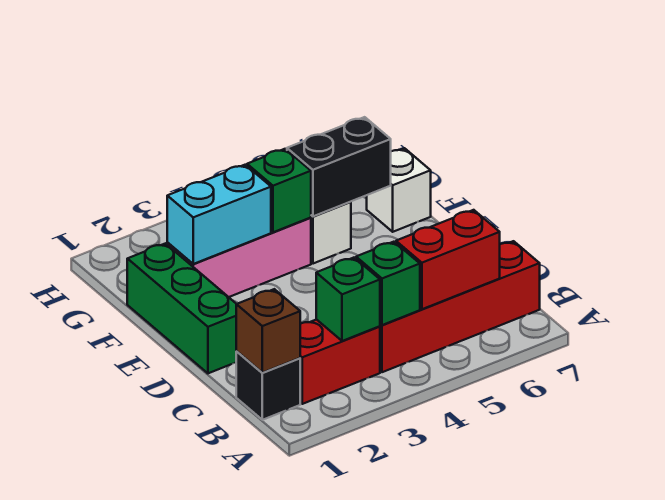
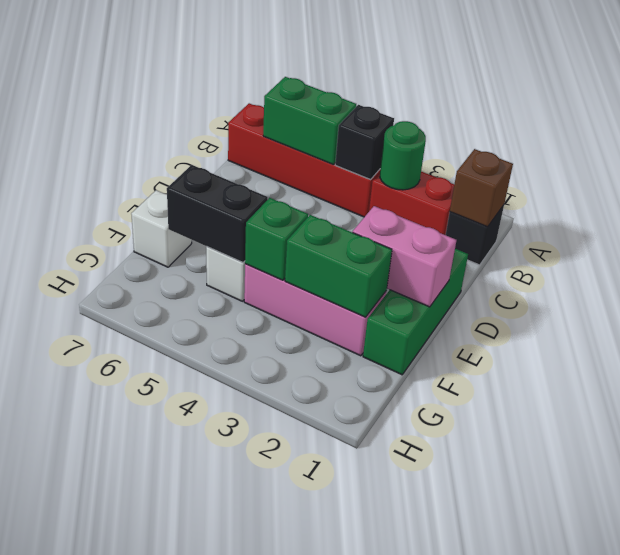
green brick B3 level 2 -> green round brick B3 level 2
green brick B4 level 2 -> black brick B4 level 2
red brick B5:B6 level 2 -> green brick B5:B6 level 2
none -> pink brick E1:E2 level 2
cyan brick F2:F3 level 2 -> green brick F2:F3 level 2

